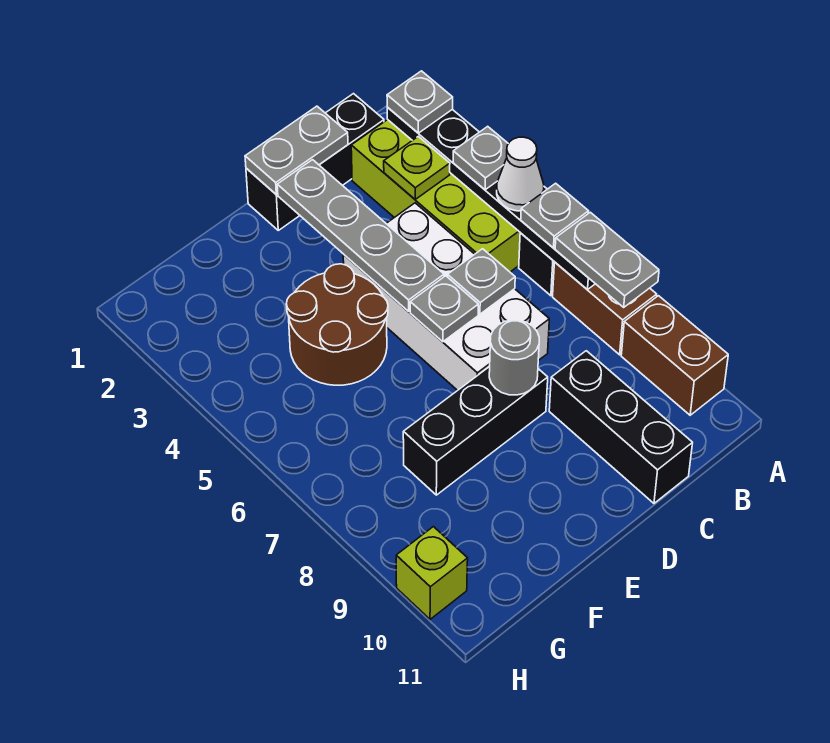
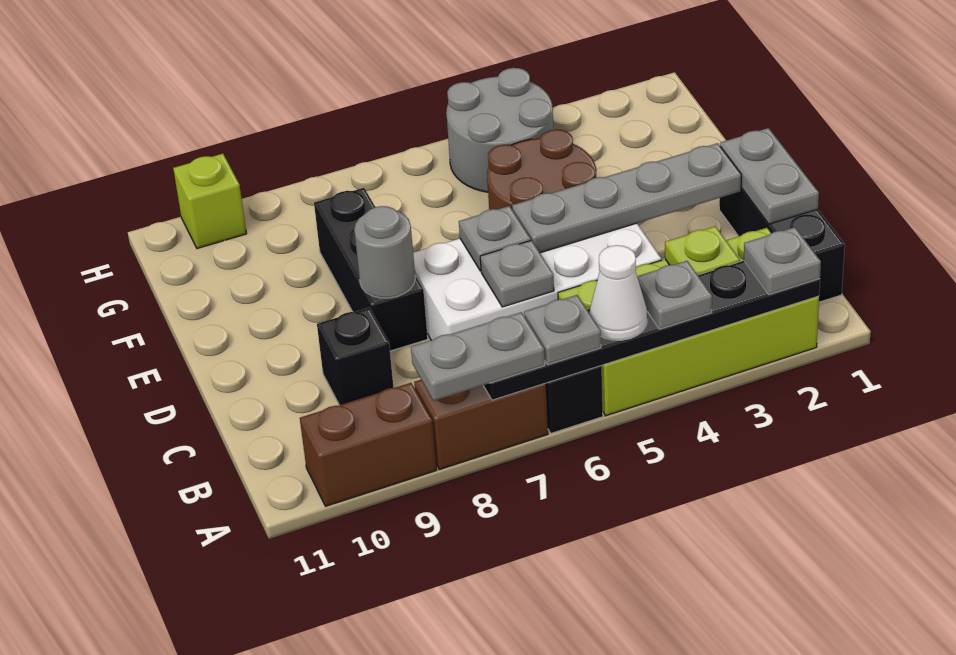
black brick C9:C11 level 1 -> black brick C9 level 1
none -> grey round brick G4:H5 level 1

